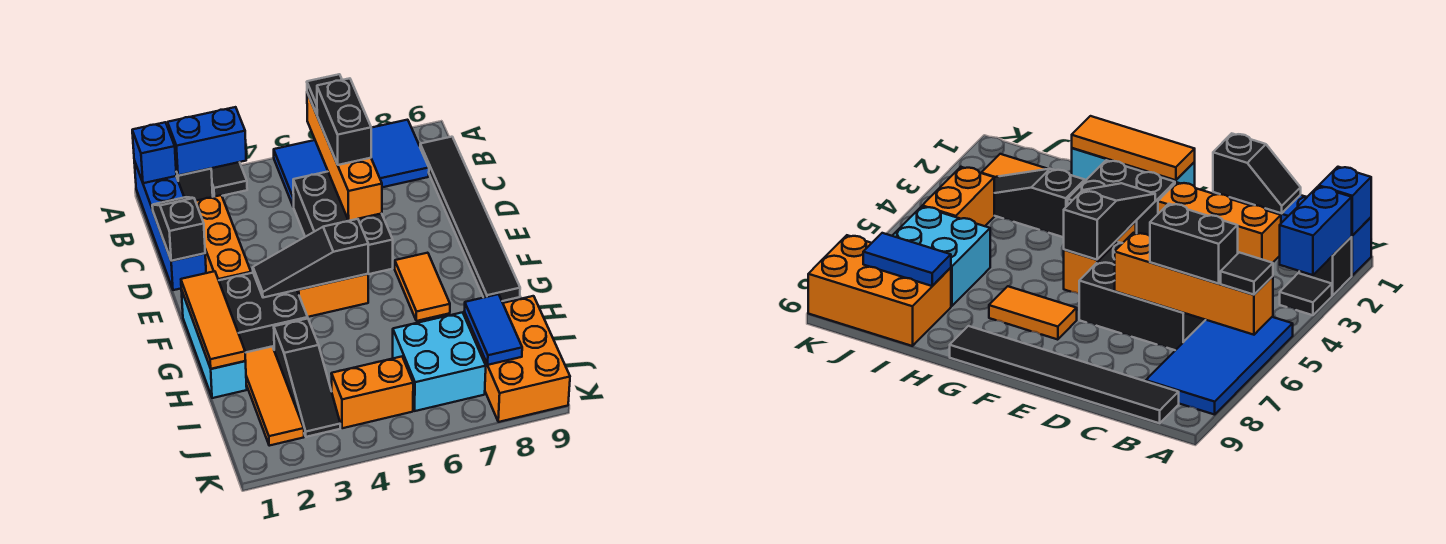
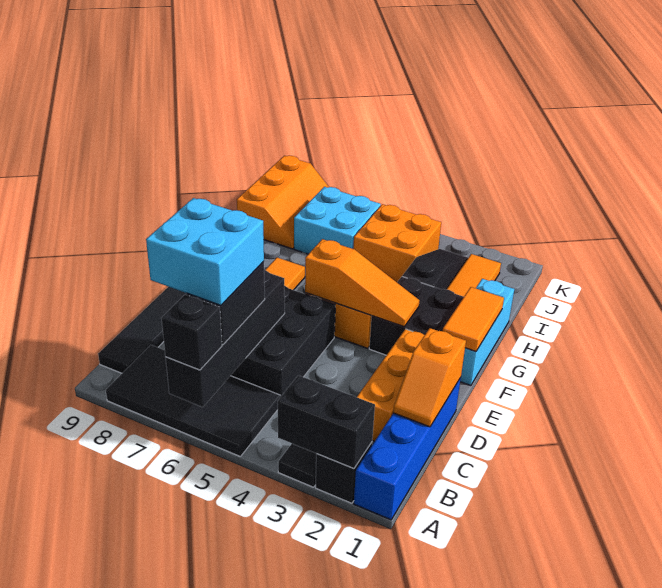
blue brick A1 level 2 -> none
blue brick A2:A3 level 2 -> black brick A2:A3 level 2
blue tile A5:B8 level 1 -> black tile A5:B8 level 1
orange brick A6:D6 level 2 -> black brick A6:D6 level 2
black tile A6 level 3 -> black brick A6 level 3
none -> cyan brick B6:C7 level 4
black slope C1:D1 level 2 top D -> orange slope C1:D1 level 2 top D
orange tile F1:H1 level 2 -> orange tile F1:G1 level 2
black slope F3:F5 level 2 top 5 -> orange slope F3:F5 level 2 top 5
orange brick I8:K9 level 1 -> orange slope I8:K9 level 1 top 9
blue tile I8:J8 level 2 -> none
orange brick J4:J5 level 1 -> orange brick I4:J5 level 1

